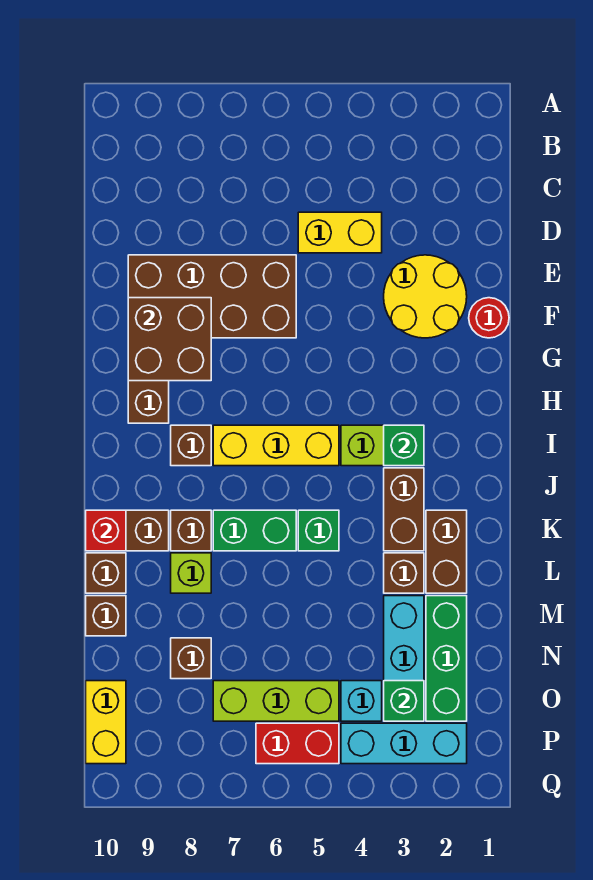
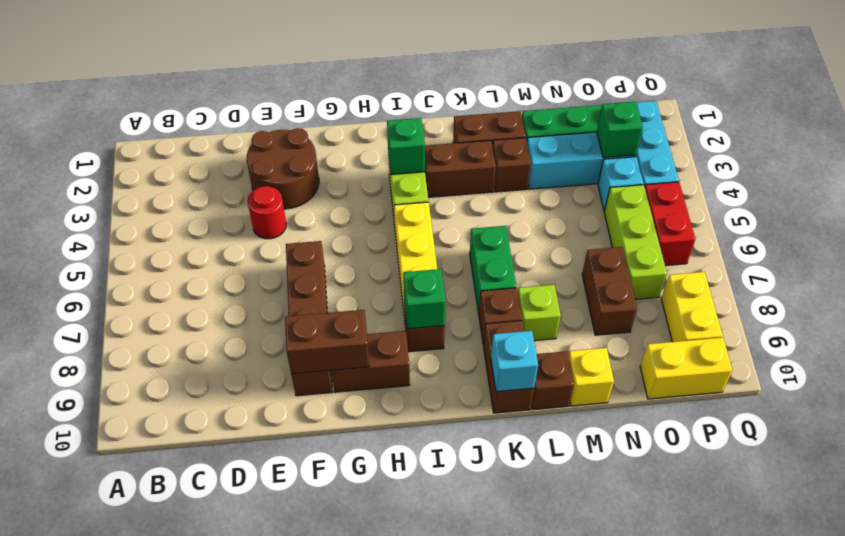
yellow brick D4:D5 level 1 -> yellow brick P8:P9 level 1
yellow round brick E2:F3 level 1 -> brown round brick E2:F3 level 1
brown brick E6:F9 level 1 -> brown brick F6:F9 level 1
red round brick F1 level 1 -> red round brick E4 level 1
brown brick F8:G9 level 2 -> brown brick F9:G9 level 2
green brick K5 level 1 -> green brick I8 level 2
red brick K10 level 2 -> cyan brick K10 level 2
brown brick M10 level 1 -> yellow brick M10 level 1
brown brick N8 level 1 -> brown brick N7:N8 level 1

